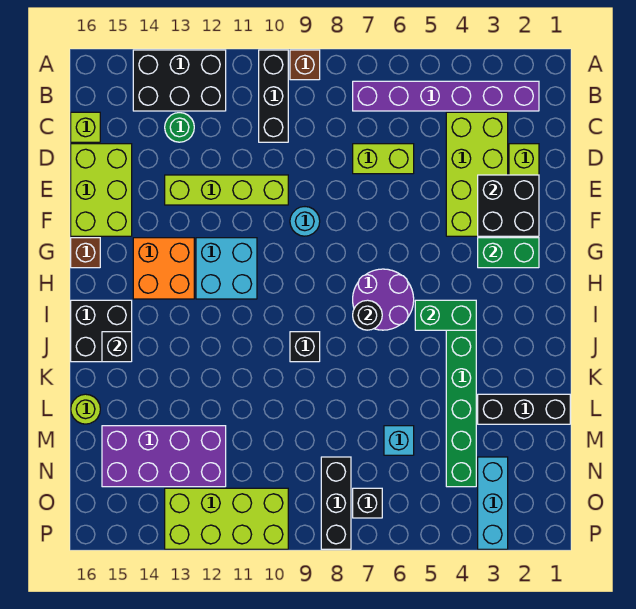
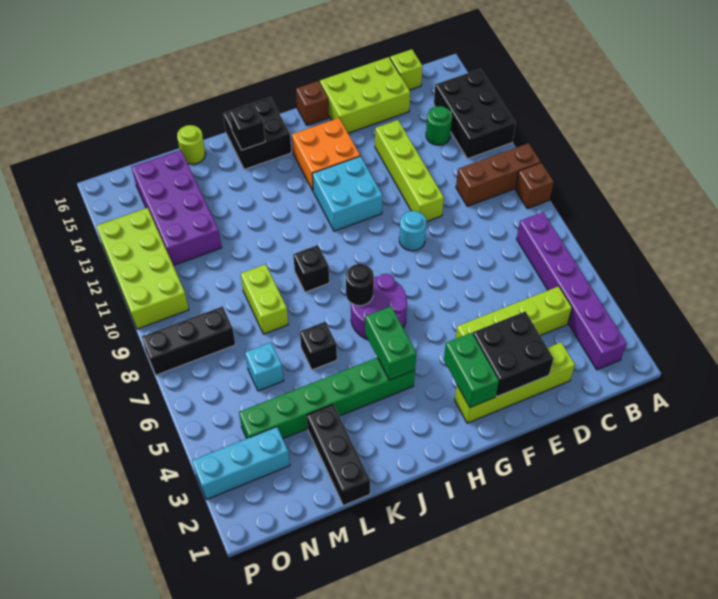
black brick A10:C10 level 1 -> brown brick A10:C10 level 1
lime brick C3:F4 level 1 -> lime brick C4:F4 level 1
lime brick D6:D7 level 1 -> lime brick L8:L9 level 1
black brick O7 level 1 -> black brick K6 level 1

